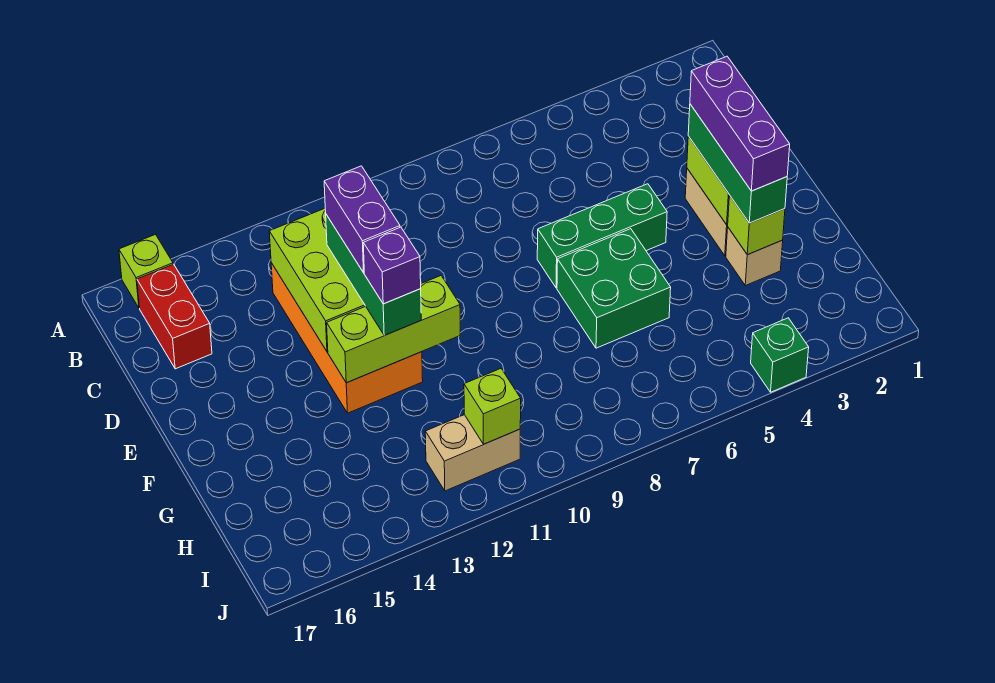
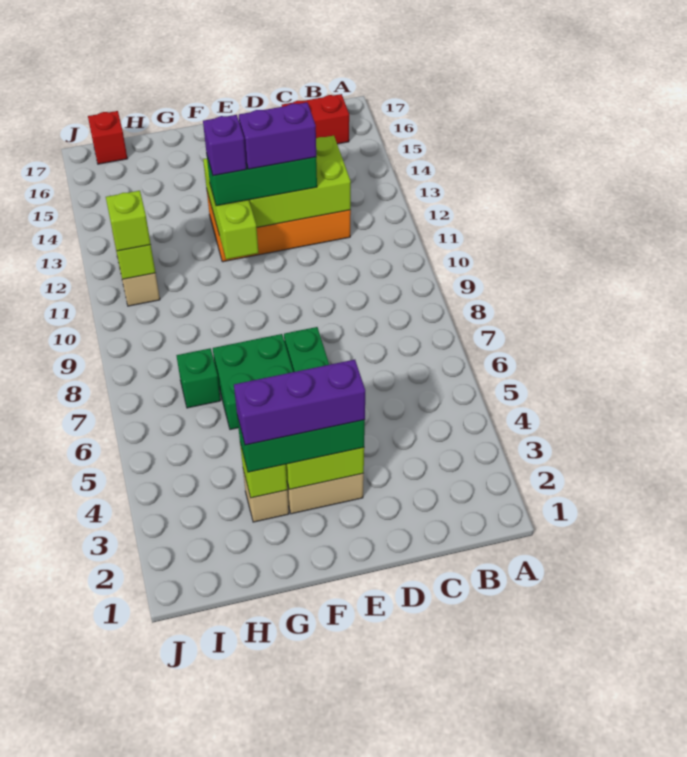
lime brick A16 level 1 -> lime brick I11 level 3
none -> red brick I17 level 1
green brick J4 level 1 -> green brick H7 level 1

